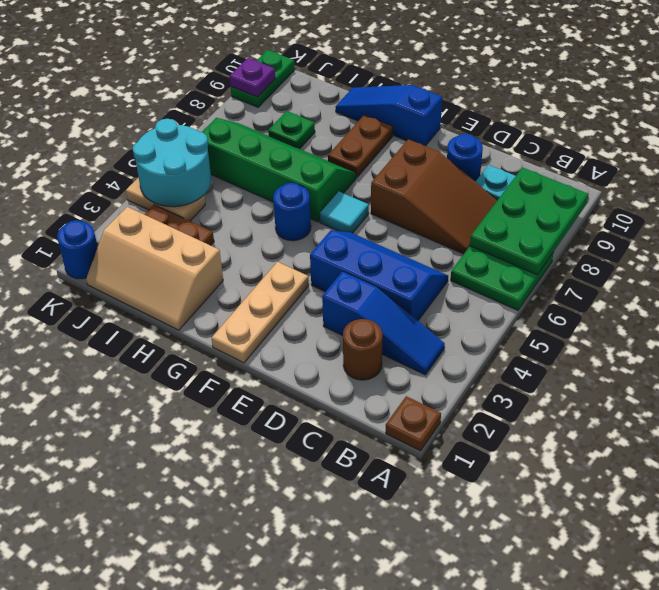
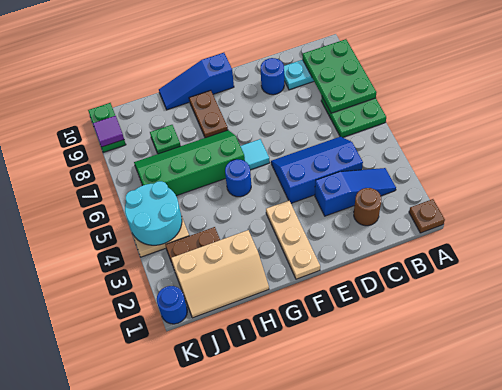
brown slope C7:E8 level 1 top E -> none
purple plate K9 level 2 -> purple tile K9 level 2

